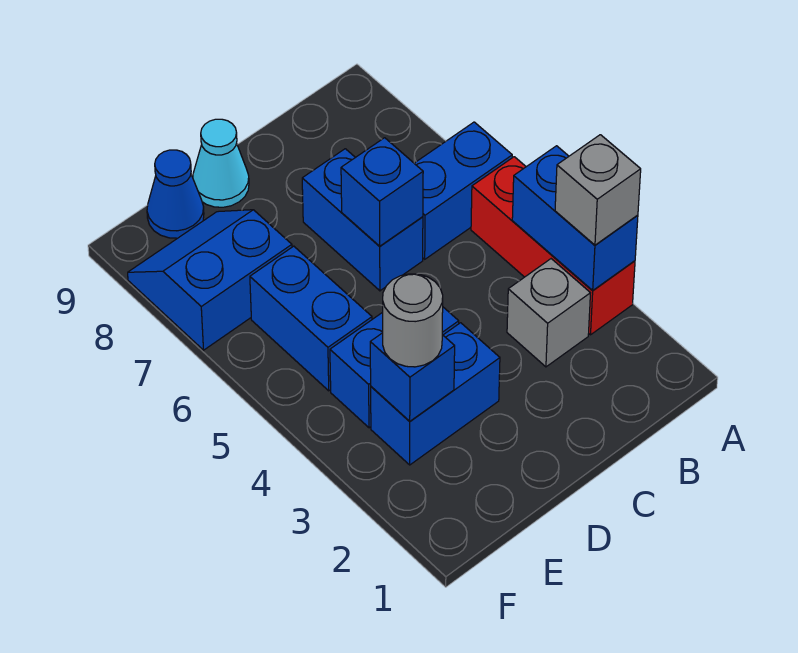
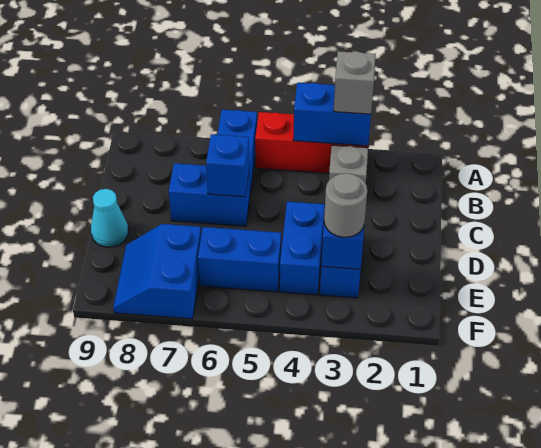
blue cone E9 level 1 -> none

